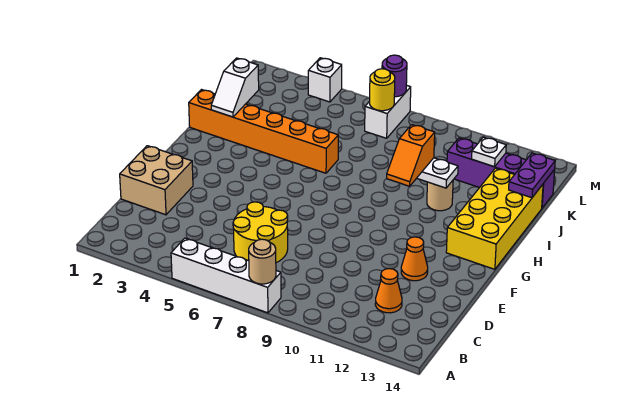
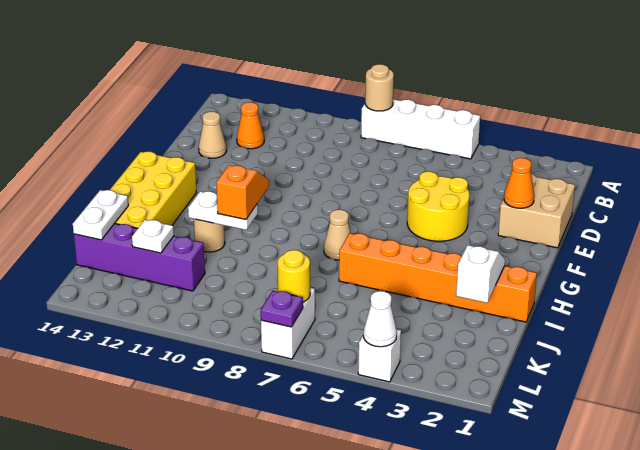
yellow round brick C6:D7 level 1 -> yellow round brick E4:F5 level 1
none -> tan cone D13 level 1
orange cone E12 level 1 -> orange cone E2 level 2
none -> tan cone H7 level 1
purple plate J14:K14 level 2 -> white plate J14:K14 level 2
none -> white cone M4 level 2
purple round brick M7 level 2 -> purple plate M7 level 2

